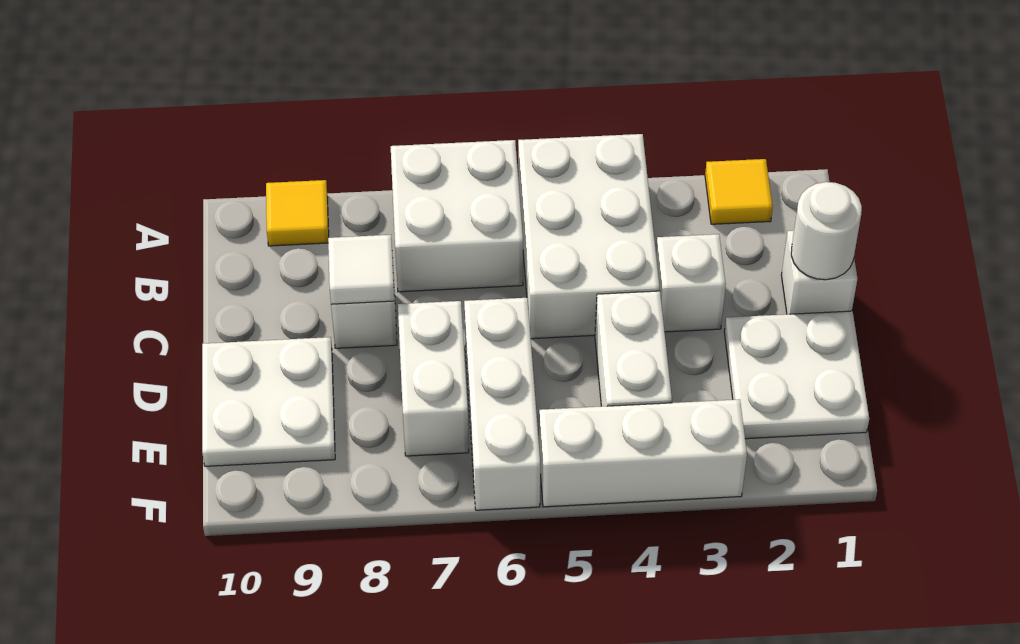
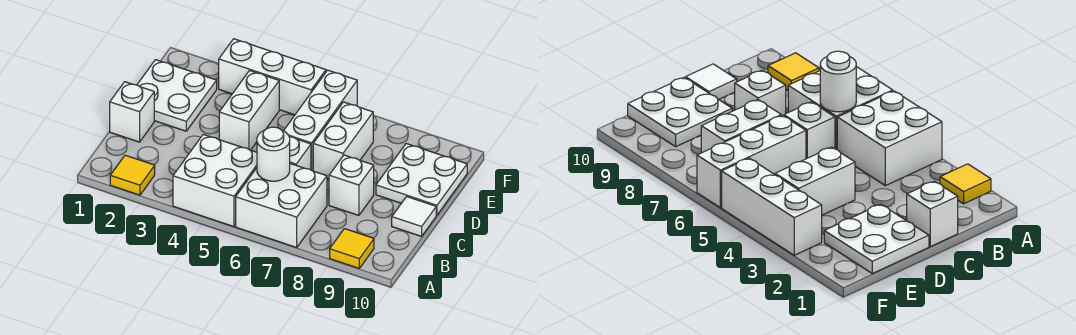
white brick A4:C5 level 1 -> white brick A4:B5 level 1
white round brick C1 level 2 -> white round brick B6 level 2
white brick C3 level 1 -> white brick C6 level 1
white tile C8 level 2 -> white tile C10 level 1

